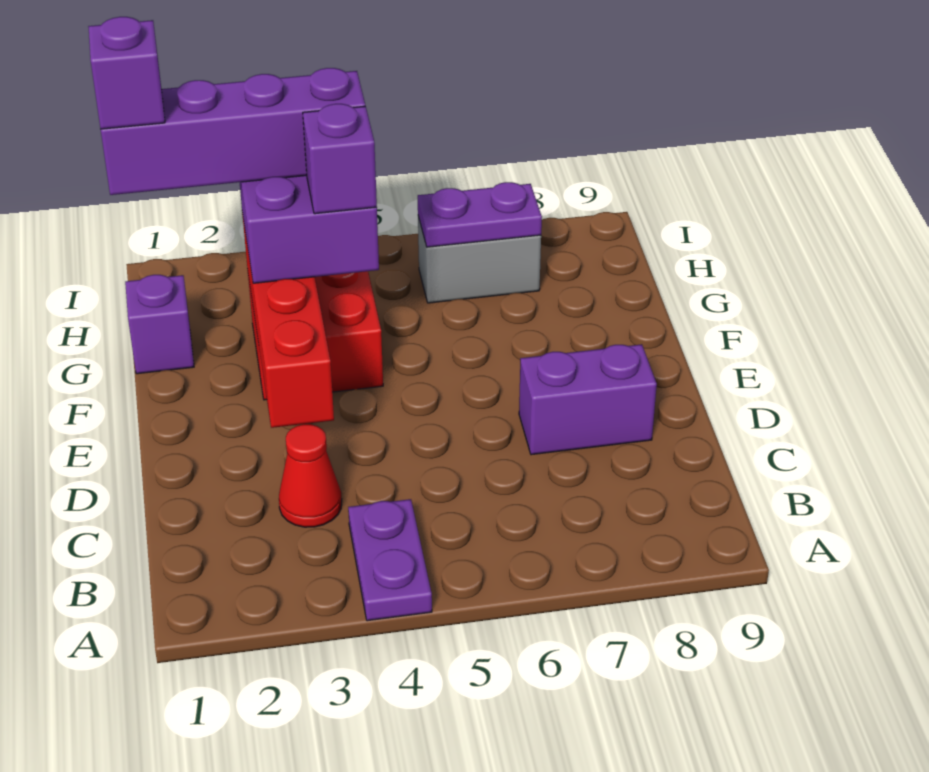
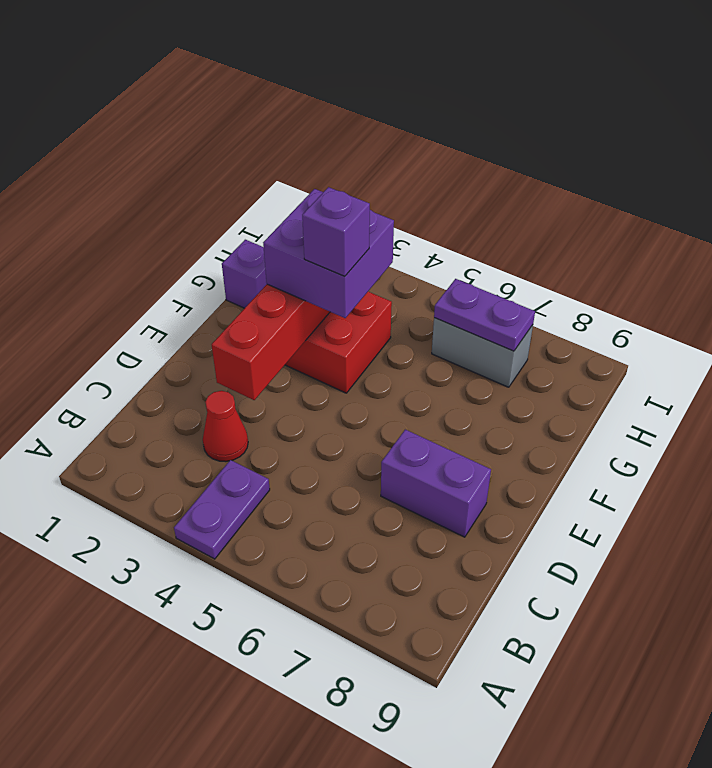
purple brick G1:G4 level 4 -> none
purple brick G1 level 5 -> none

